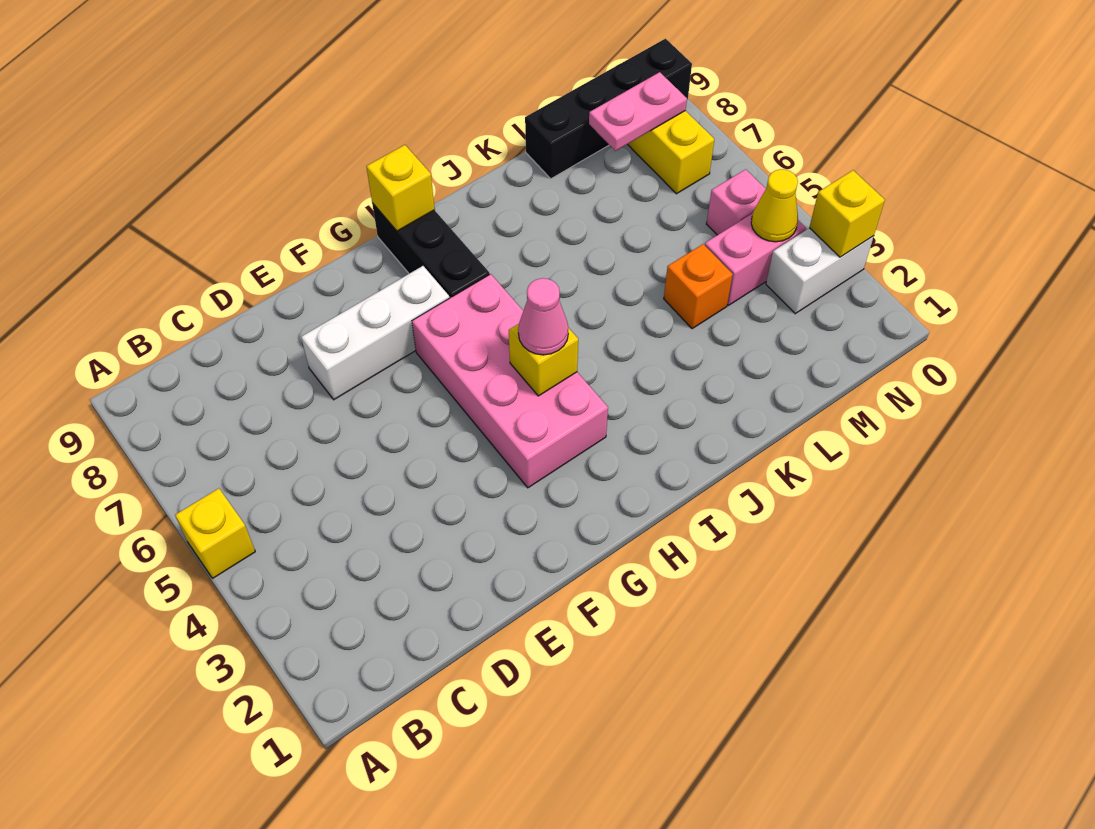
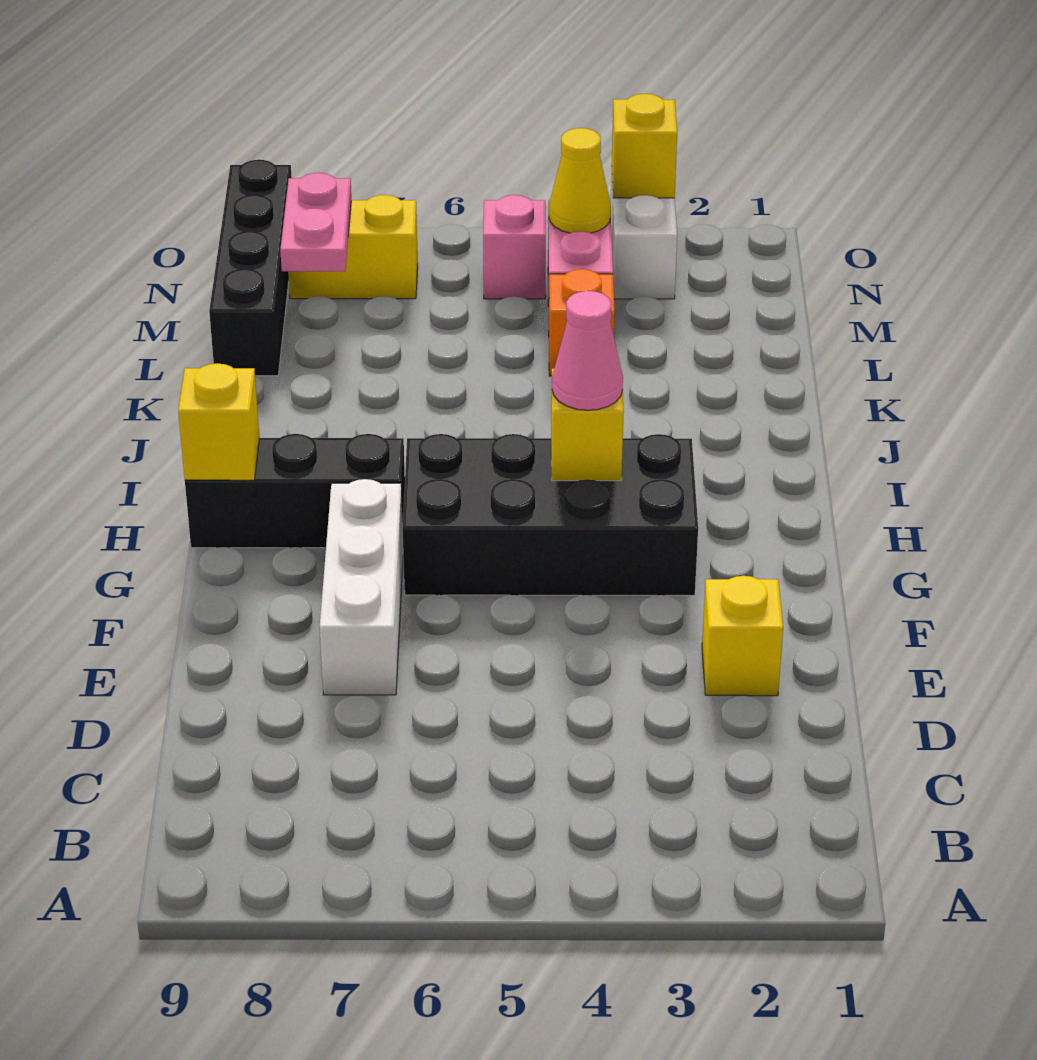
yellow brick A5 level 1 -> yellow brick E2 level 1
pink brick G3:H6 level 1 -> black brick G3:H6 level 1

